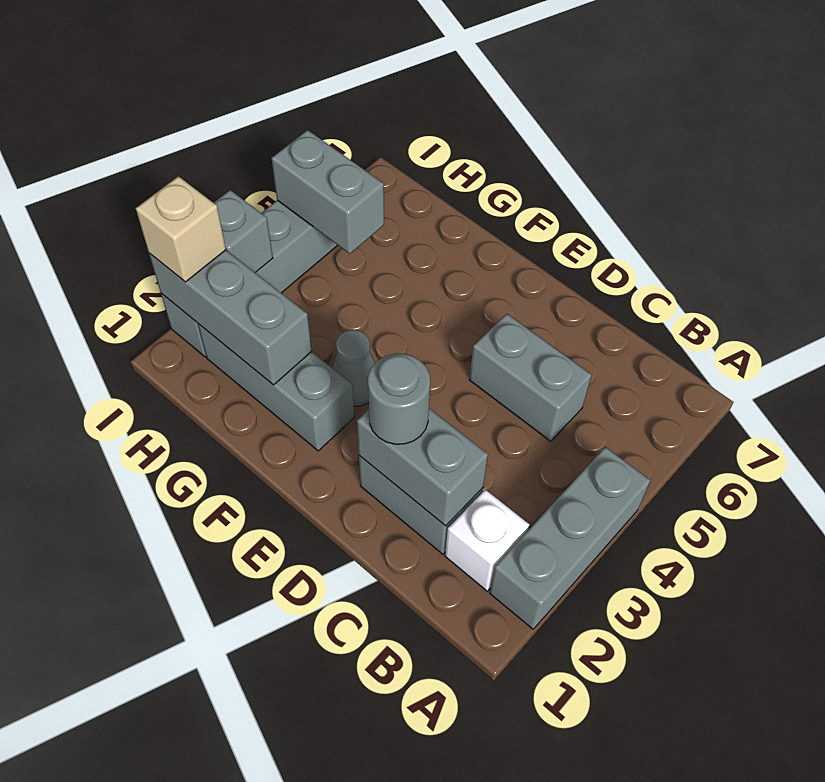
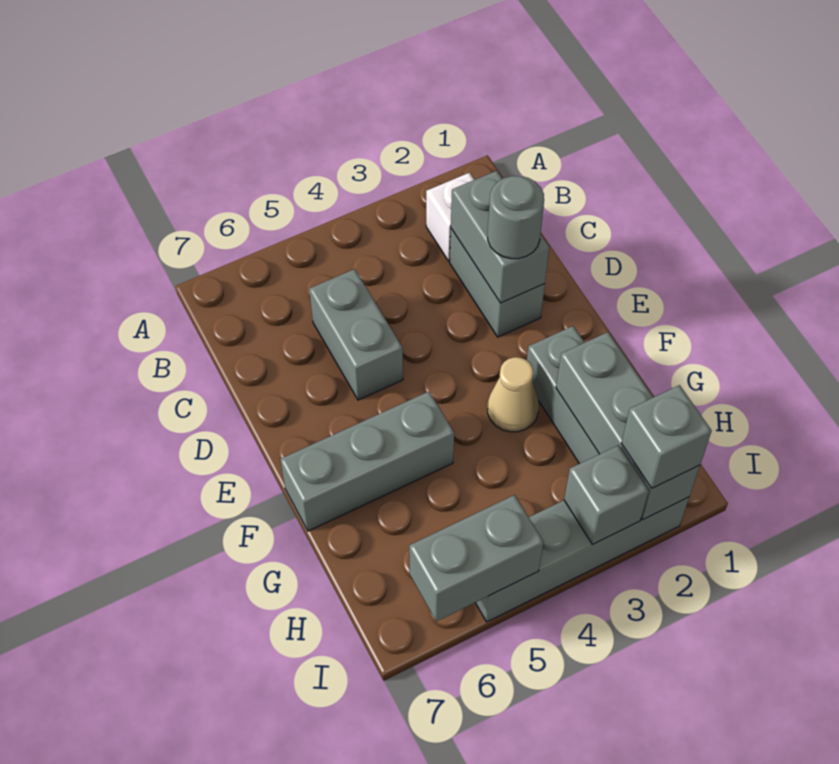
grey brick A2:A4 level 1 -> grey brick F5:F7 level 1
grey cone F3 level 1 -> tan cone F3 level 1
grey brick H5:I5 level 2 -> grey brick I5:I6 level 2
tan brick I2 level 3 -> grey brick I2 level 3

